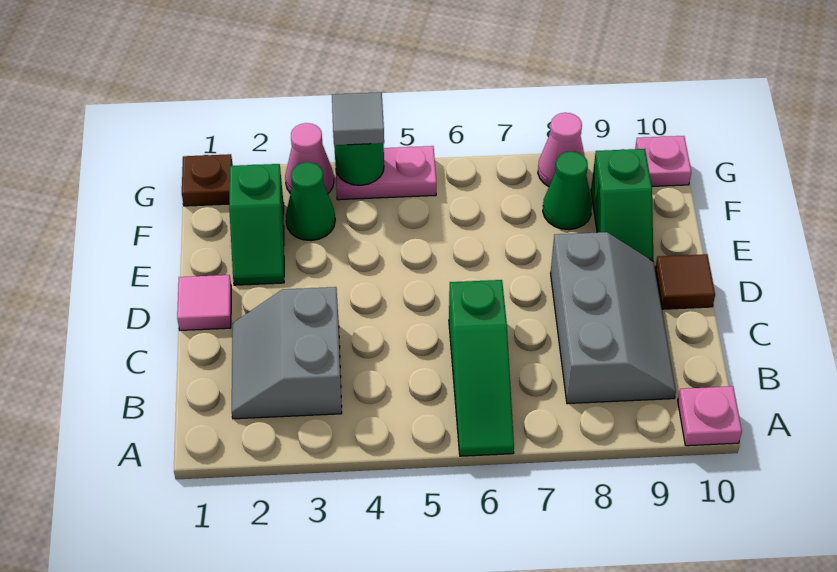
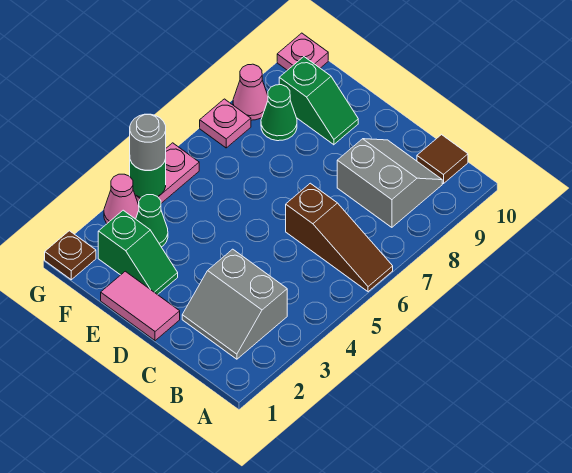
green slope A6:C6 level 1 top C -> brown slope A6:C6 level 1 top C
pink plate A10 level 1 -> pink plate G7 level 1
grey slope B8:D9 level 1 top 8 -> grey slope B8:C9 level 1 top 8
pink tile D1 level 1 -> pink tile D1:E1 level 1
brown tile D10 level 1 -> brown tile B10 level 1
grey tile G4 level 3 -> grey round brick G4 level 3

